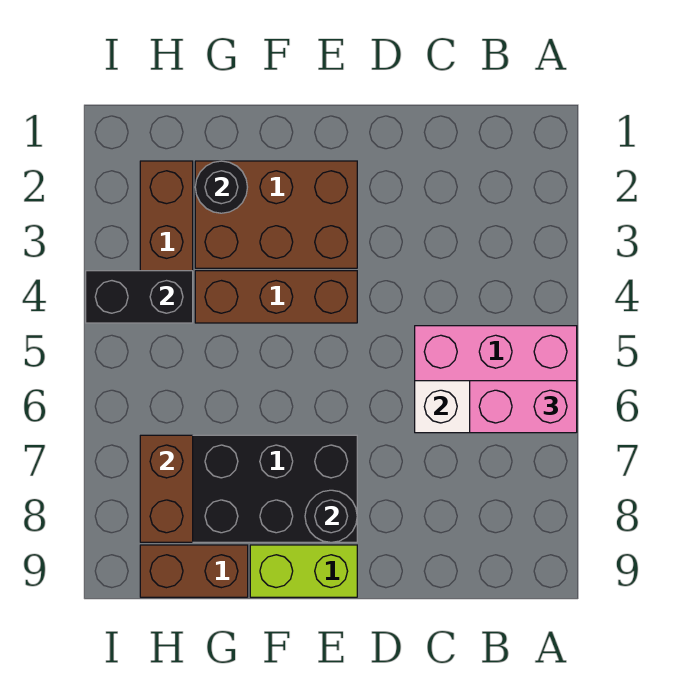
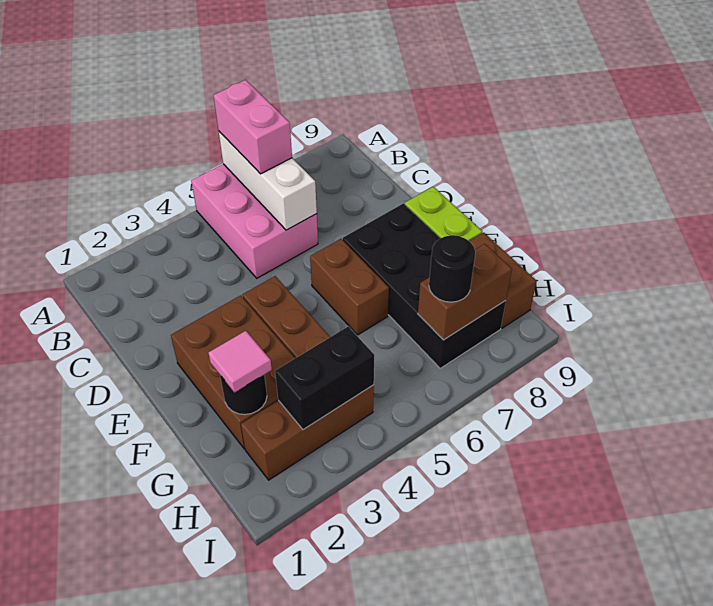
none -> brown brick E6:F6 level 1
black round brick E8 level 2 -> black round brick H7 level 3
none -> pink tile G2 level 3
black brick H4:I4 level 2 -> black brick H3:H4 level 2

